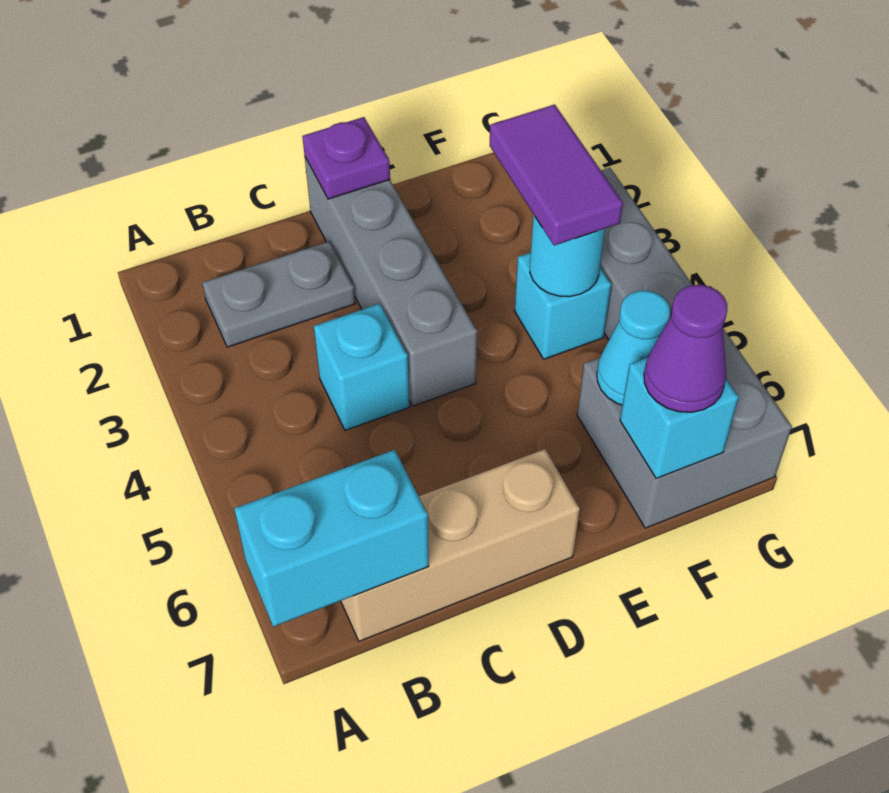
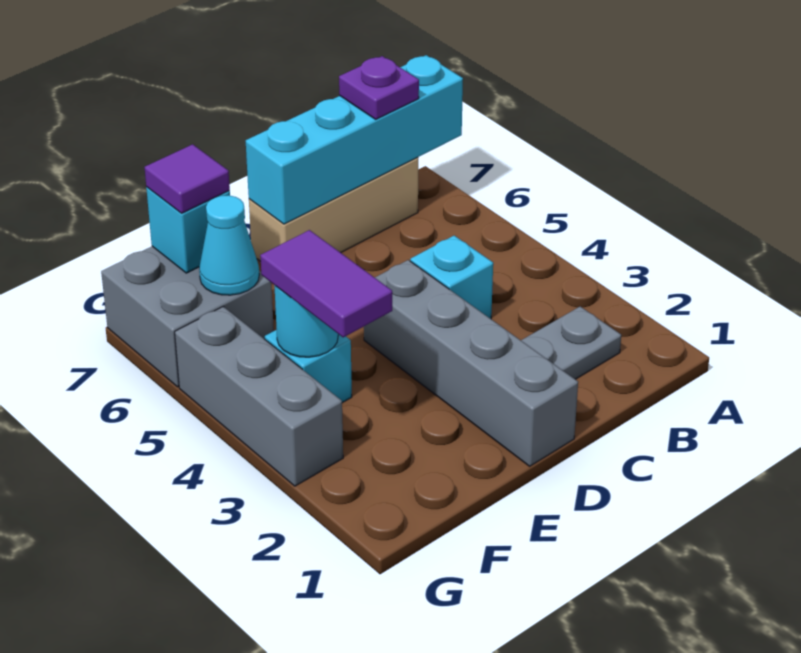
cyan brick A7:B7 level 2 -> cyan brick A7:D7 level 2
purple plate D1 level 2 -> purple plate B7 level 3
purple cone F7 level 3 -> purple tile F7 level 3

